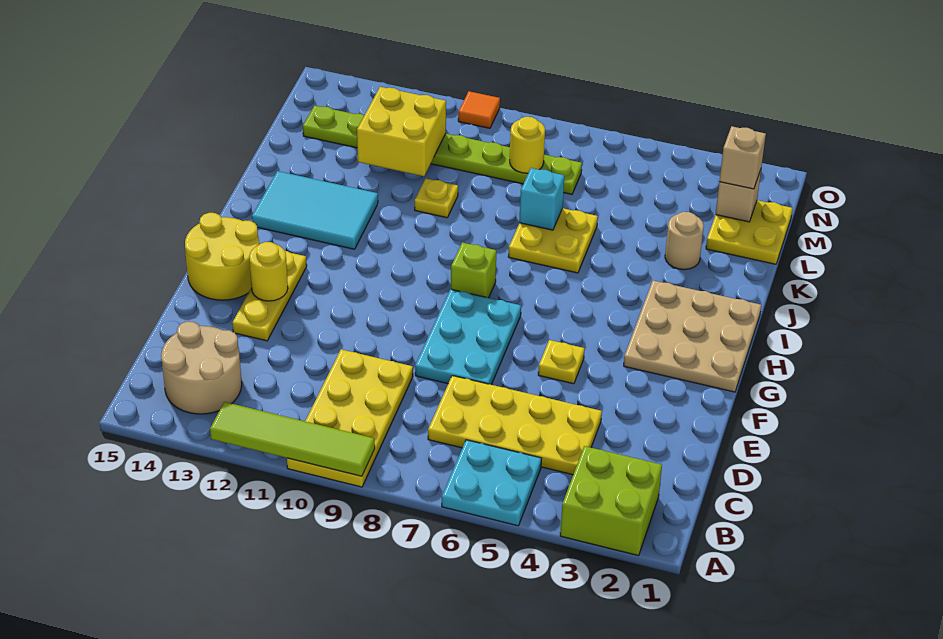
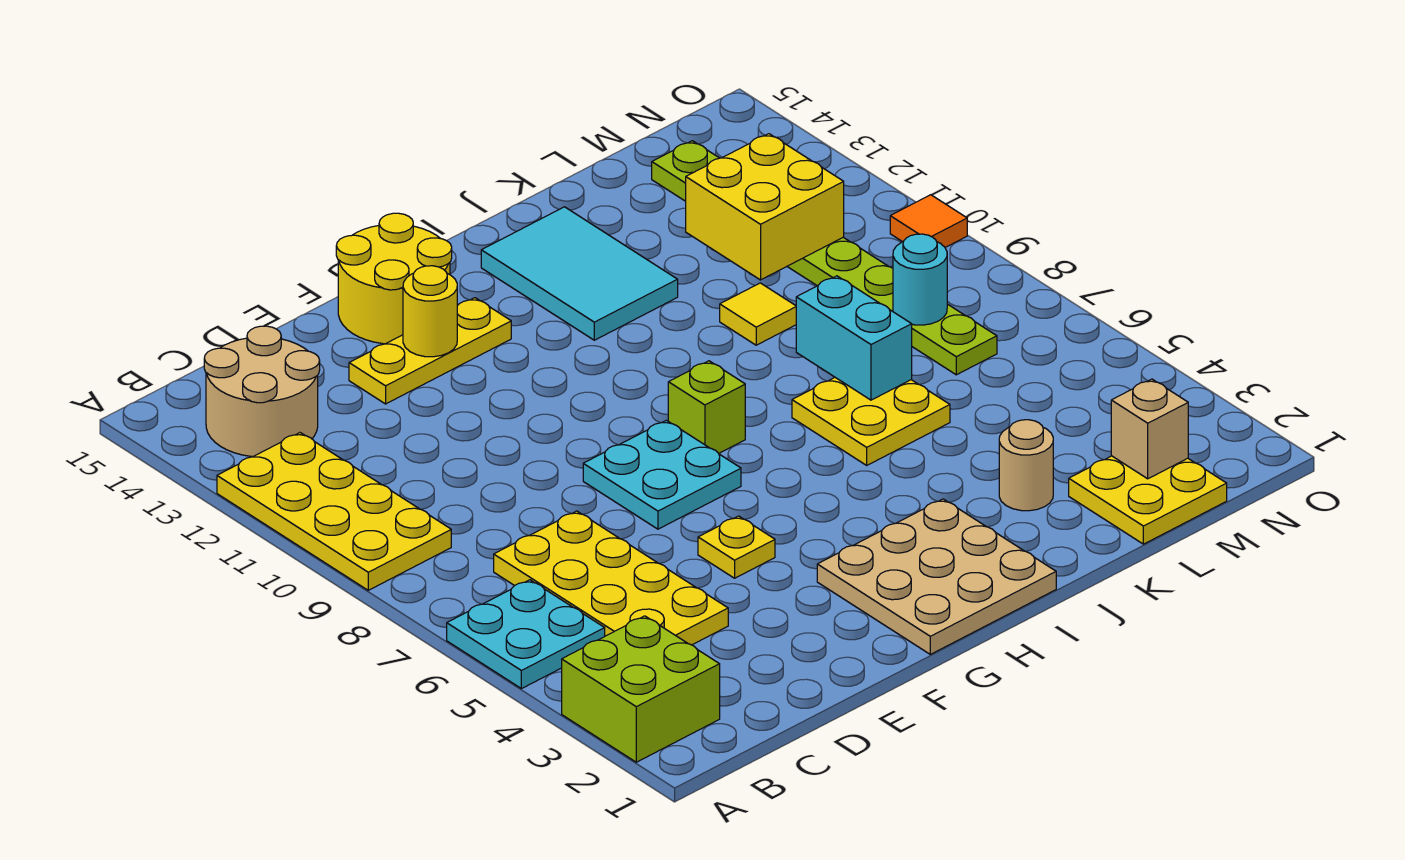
yellow plate A9:D10 level 1 -> yellow plate A9:B12 level 1
lime tile A9:A12 level 2 -> none
cyan plate E7:G8 level 1 -> cyan plate F7:G8 level 1
cyan brick K7 level 2 -> cyan brick K7:K8 level 2
yellow plate K10 level 1 -> yellow tile K10 level 1
tan brick M2 level 3 -> none
yellow round brick M8 level 2 -> cyan round brick M8 level 2

